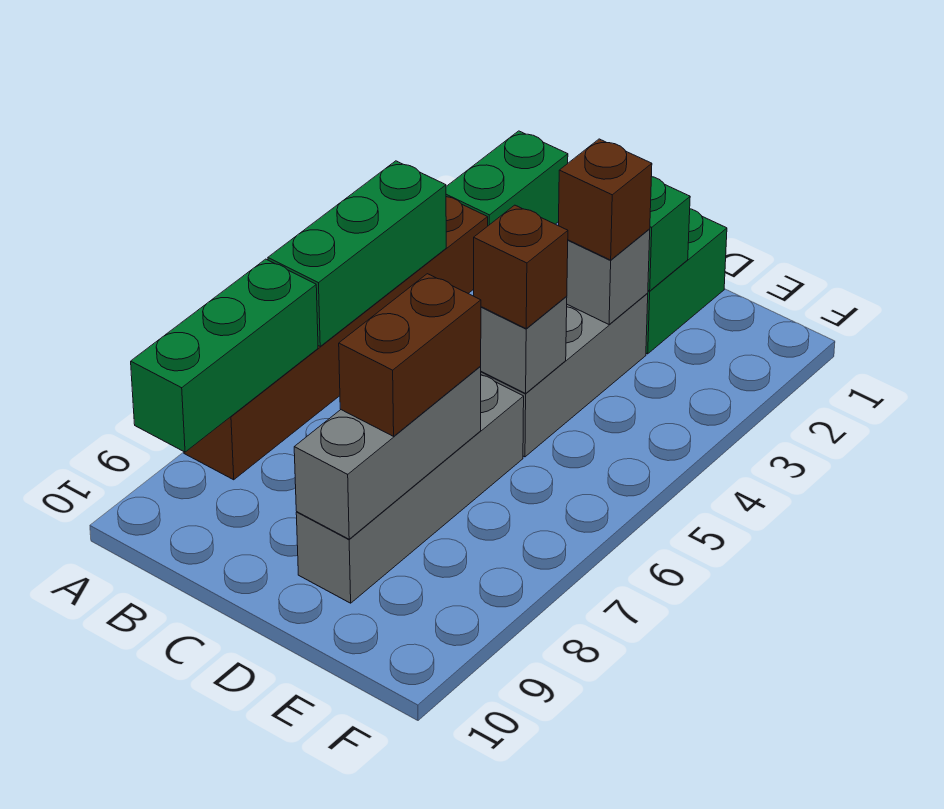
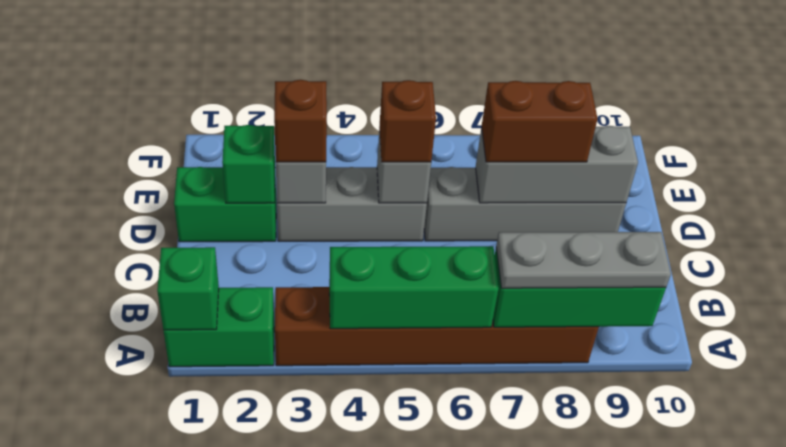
none -> green brick A1 level 2
none -> grey plate A7:A9 level 3

